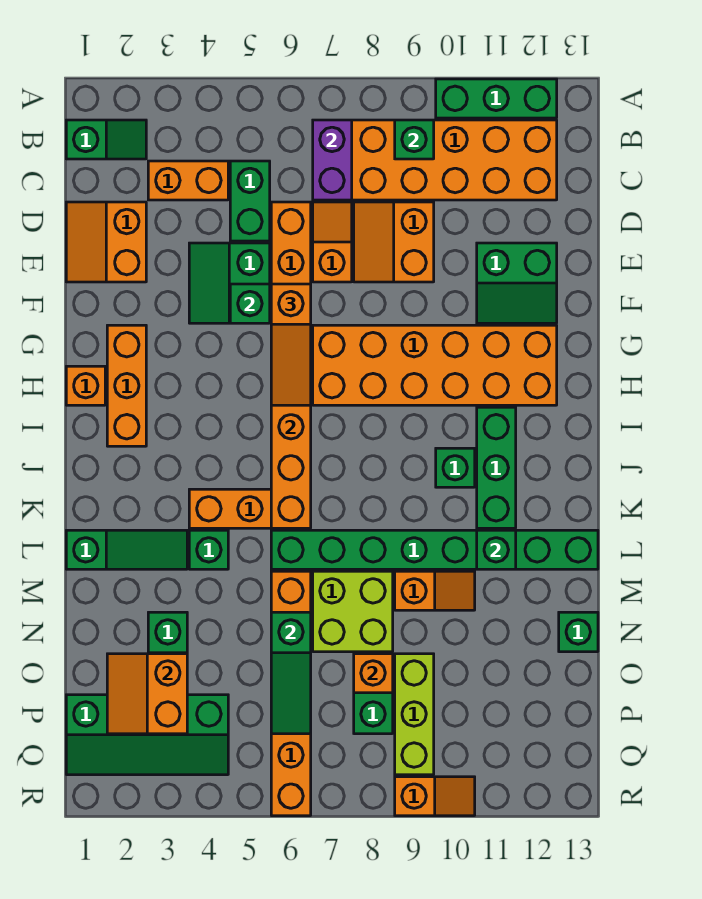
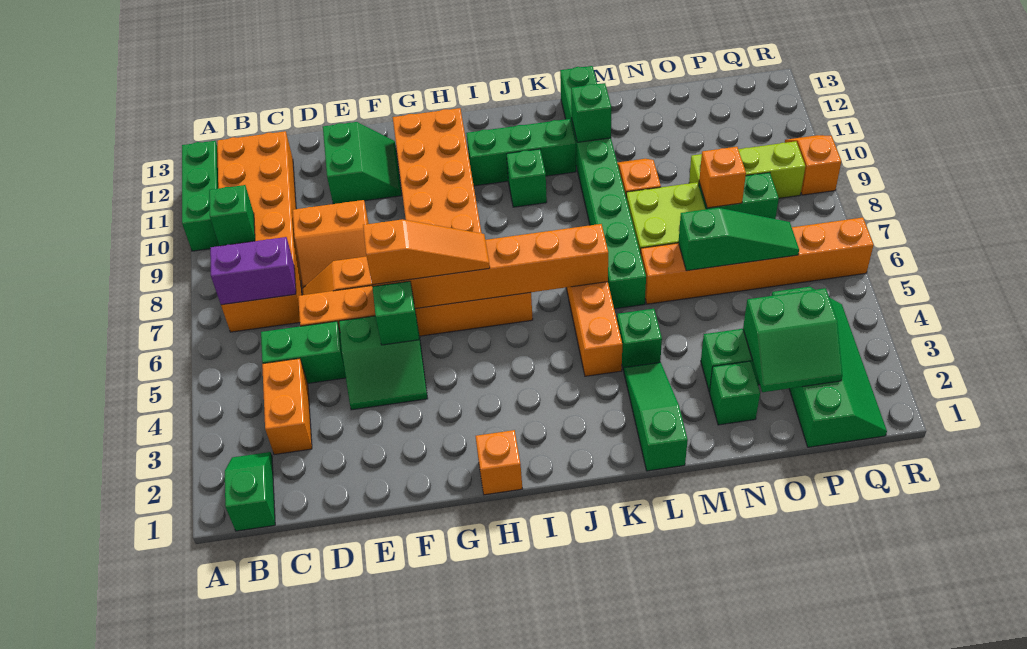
orange slope D1:E2 level 1 top 2 -> none
orange brick G2:I2 level 1 -> none
green brick N13 level 1 -> green brick N2 level 1
orange slope O2:P3 level 2 top 3 -> green slope O2:P3 level 2 top 3

